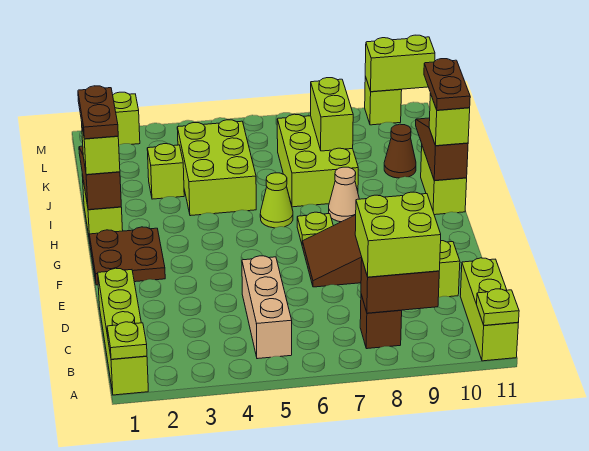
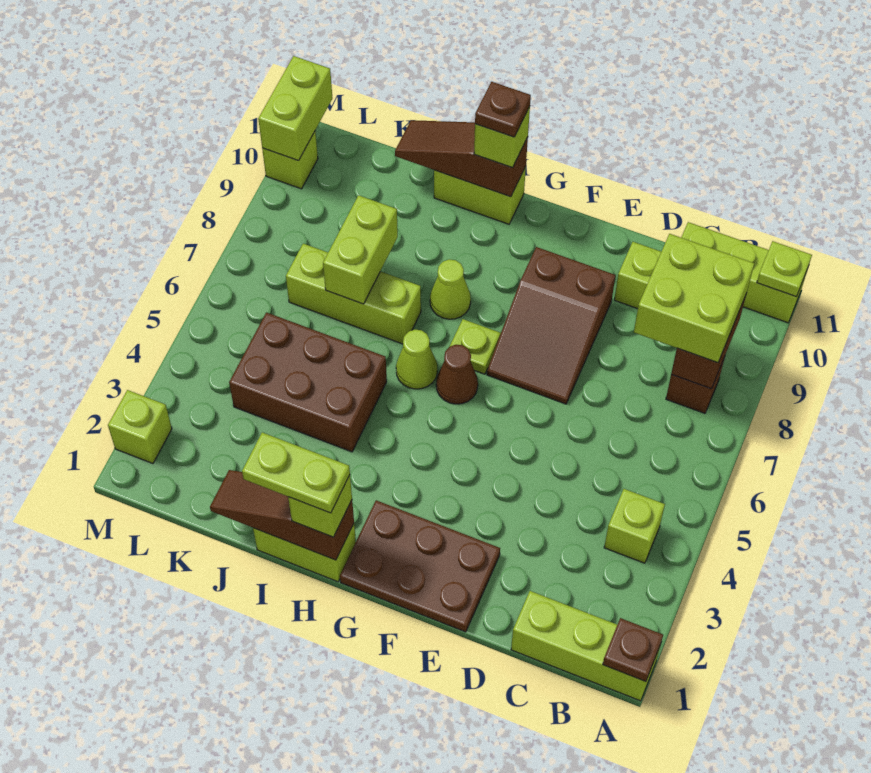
lime brick A1:D1 level 1 -> lime brick A1:C1 level 1
lime plate A1 level 2 -> brown plate A1 level 2
tan brick B5:D5 level 1 -> none
brown plate F1:G2 level 1 -> brown plate E1:G2 level 1
brown plate H1:I1 level 4 -> lime plate H1:I1 level 4
tan cone H8 level 1 -> lime cone H8 level 1
brown plate H11:I11 level 4 -> brown plate H11 level 4
lime brick I4:K5 level 1 -> brown brick I4:K5 level 1
lime brick I7:K8 level 1 -> lime brick I7:K7 level 1
lime brick J3 level 1 -> lime brick B4 level 1
lime brick J8:K8 level 2 -> lime brick J7:J8 level 2
brown cone J10 level 1 -> brown cone G6 level 1

